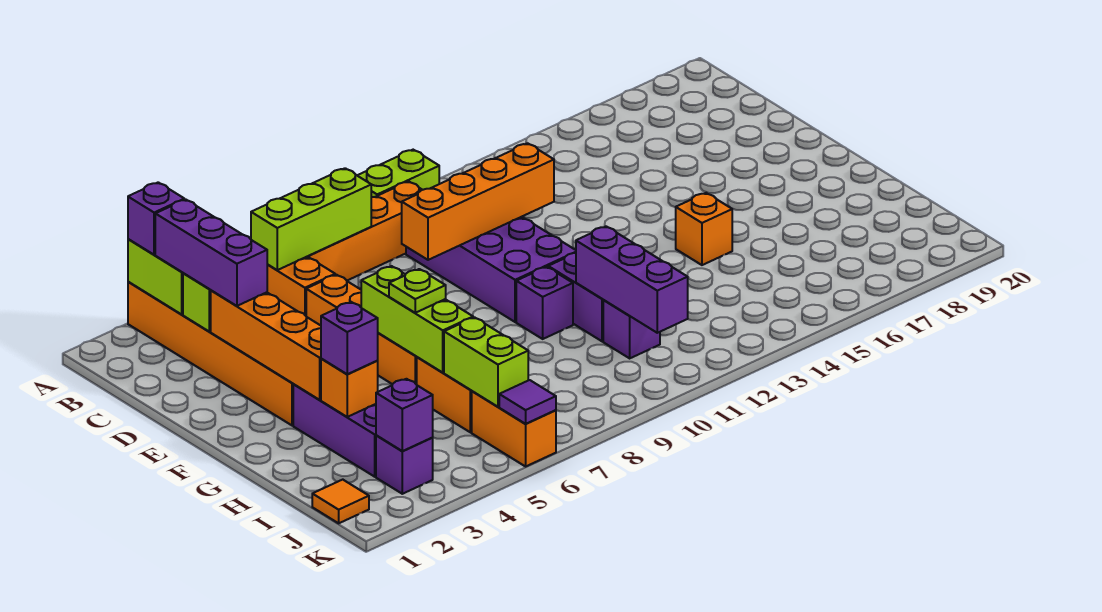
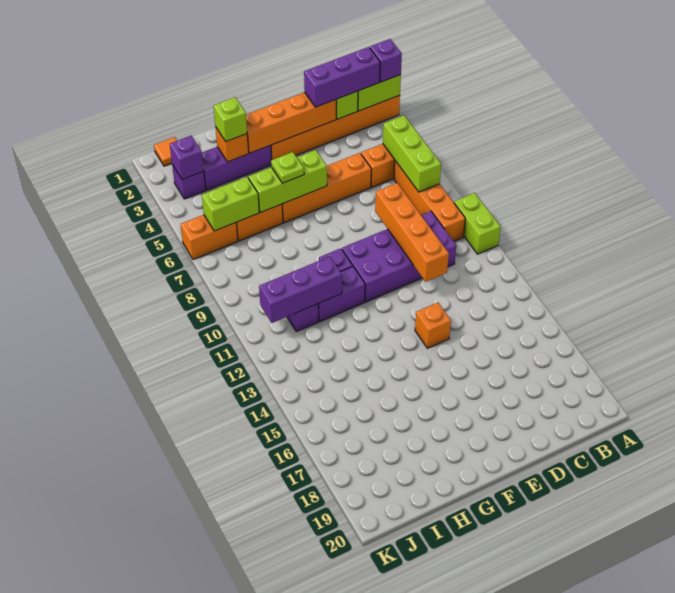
orange brick G15 level 1 -> orange brick E14 level 1
purple brick H3 level 3 -> lime brick H3 level 3
purple tile K6 level 2 -> none

